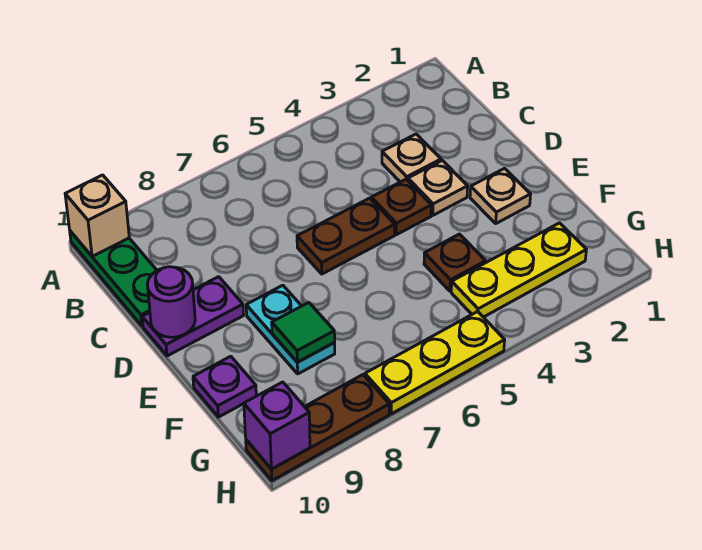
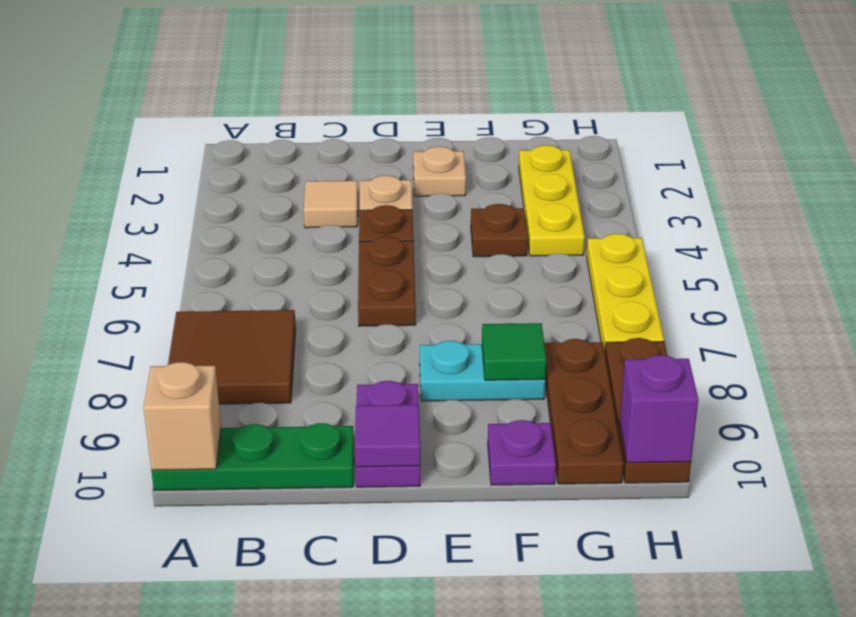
none -> brown tile A7:B8 level 1
tan plate C3 level 1 -> tan tile C3 level 1
purple round brick D10 level 2 -> purple tile D10 level 2
none -> brown plate G8:G10 level 1

